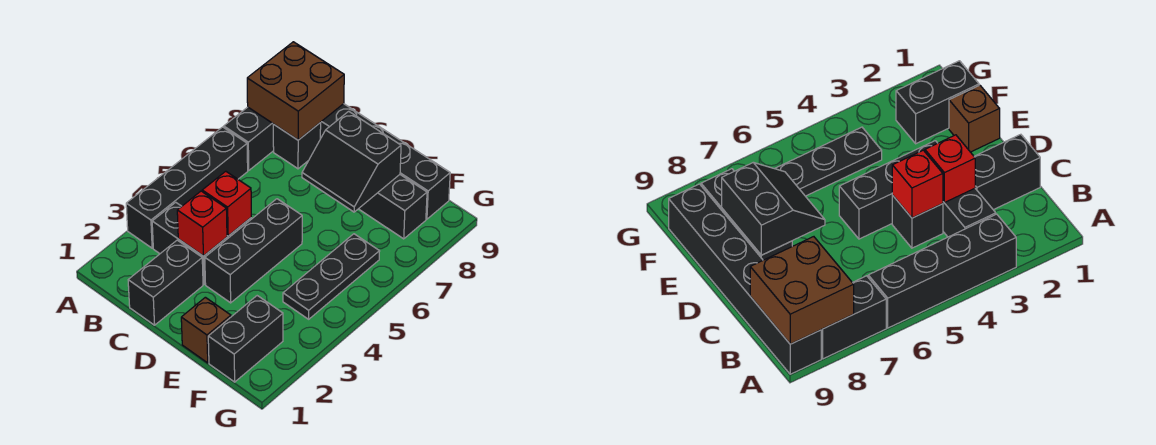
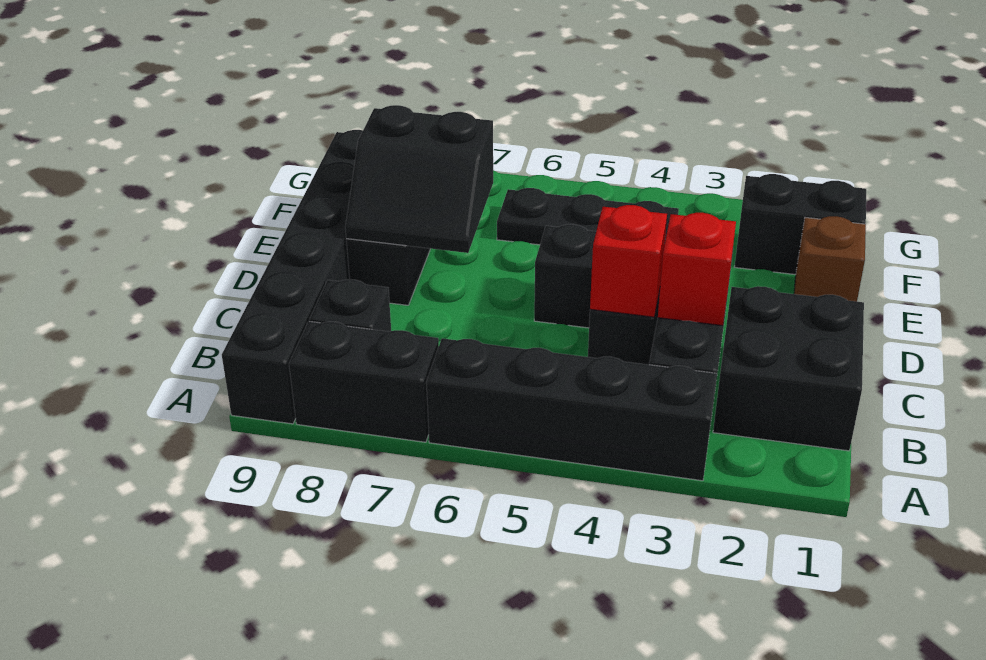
brown brick A8:B9 level 2 -> none
black brick C1:C2 level 1 -> black brick B1:C2 level 1
black slope D7:E8 level 2 top 8 -> black slope D7:E8 level 2 top E

